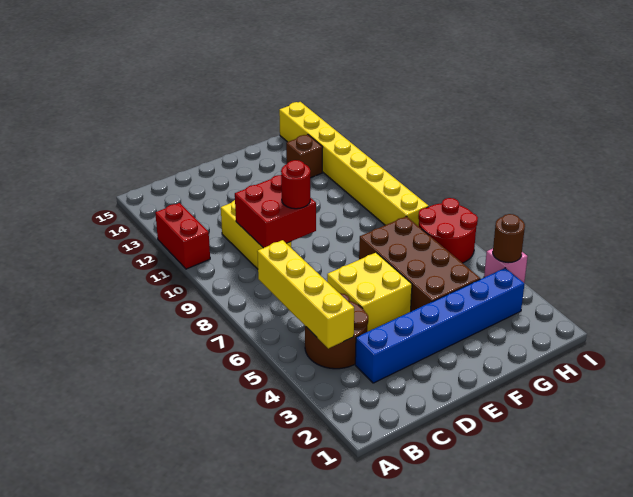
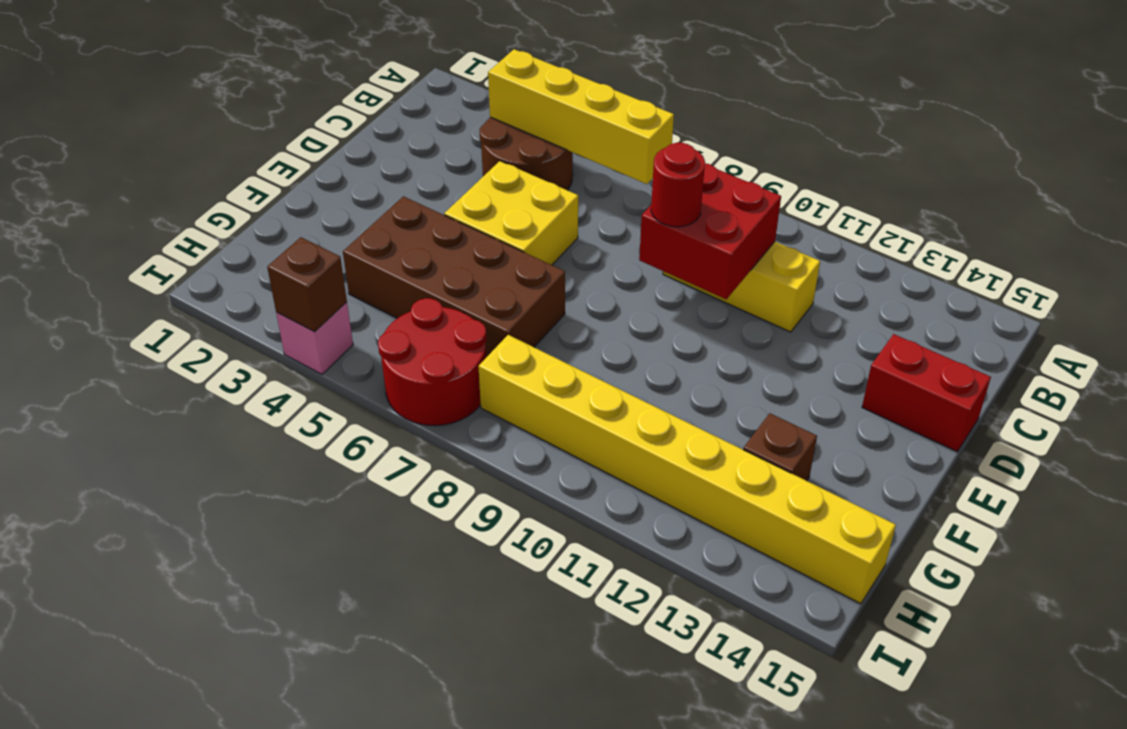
red brick A11:A12 level 1 -> red brick D14:D15 level 1
blue brick C3:H3 level 1 -> none
brown round brick I4 level 2 -> brown brick I4 level 2

